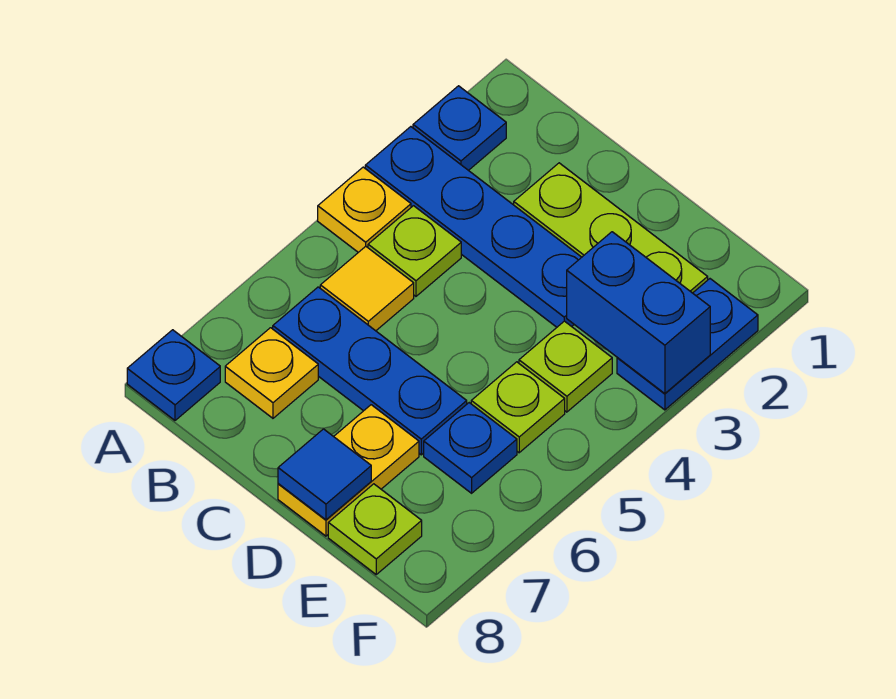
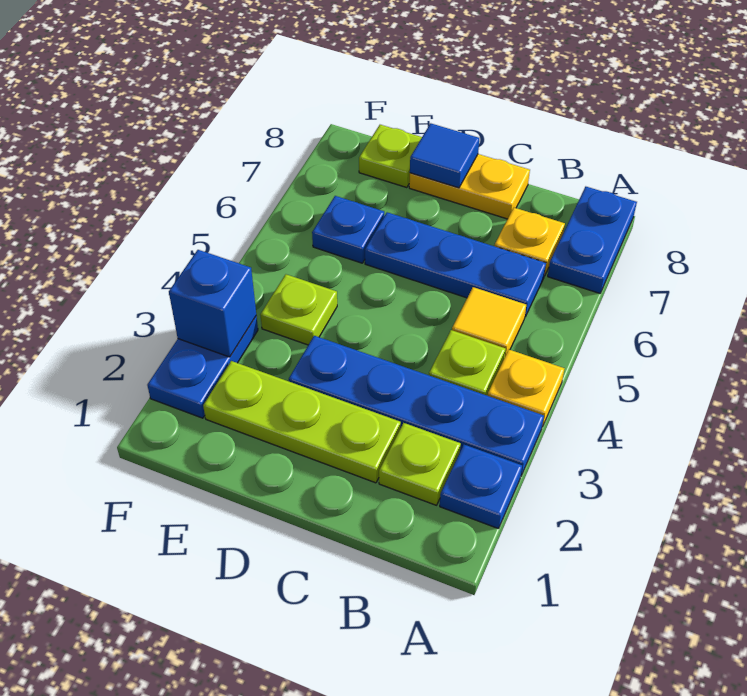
blue plate A8 level 1 -> blue plate A7:A8 level 1
yellow plate D7:D8 level 1 -> yellow plate C8:D8 level 1
blue brick E3:F3 level 2 -> blue brick F3 level 2
lime plate E5 level 1 -> lime plate B2 level 1

